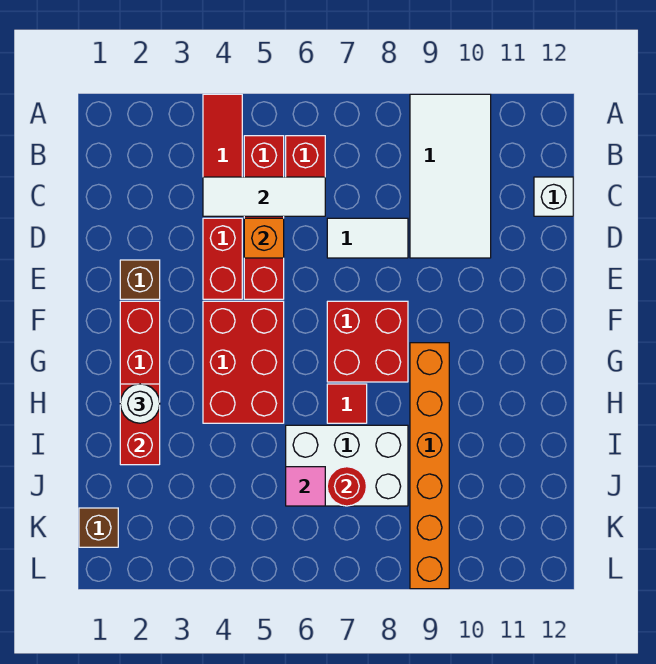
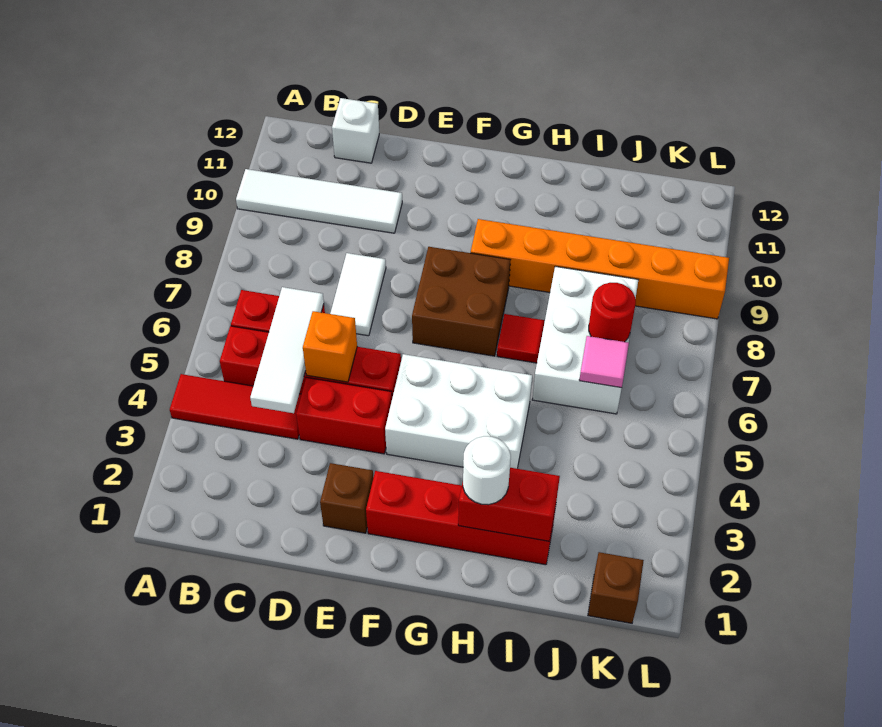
white tile A9:D10 level 1 -> white tile A10:D10 level 1
red brick F4:H5 level 1 -> white brick F4:H5 level 1
red brick F7:G8 level 1 -> brown brick F7:G8 level 1

